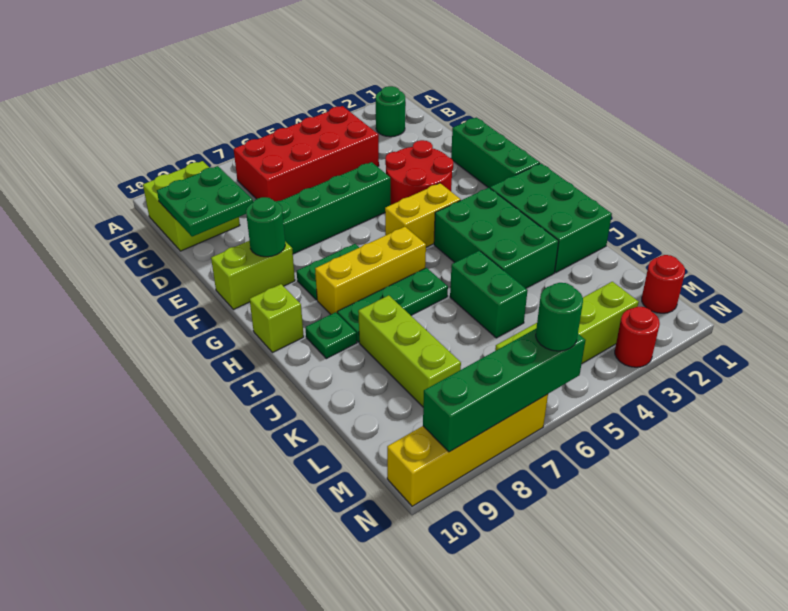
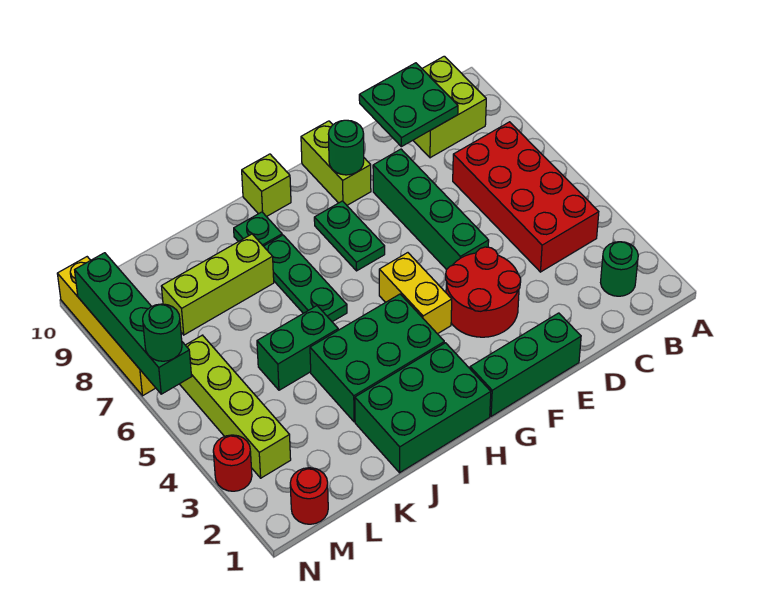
yellow brick H6:H8 level 1 -> none

